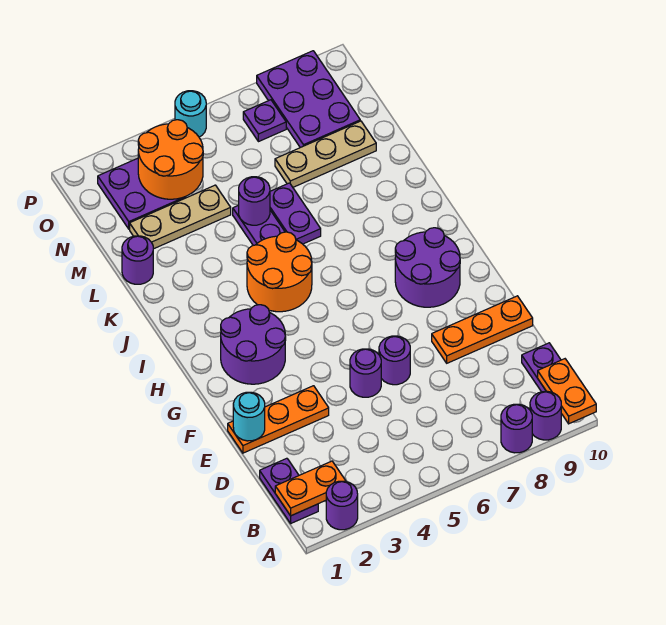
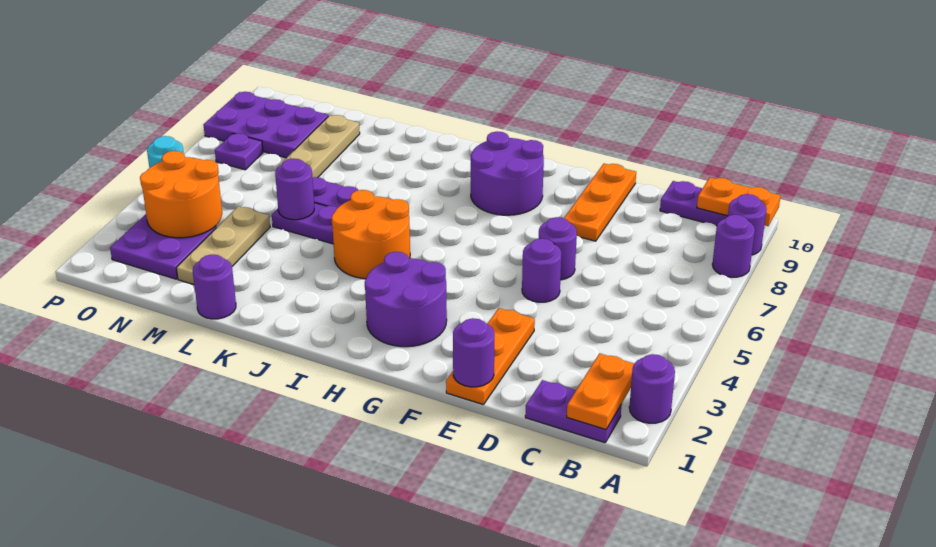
cyan round brick E1 level 2 -> purple round brick E1 level 2

